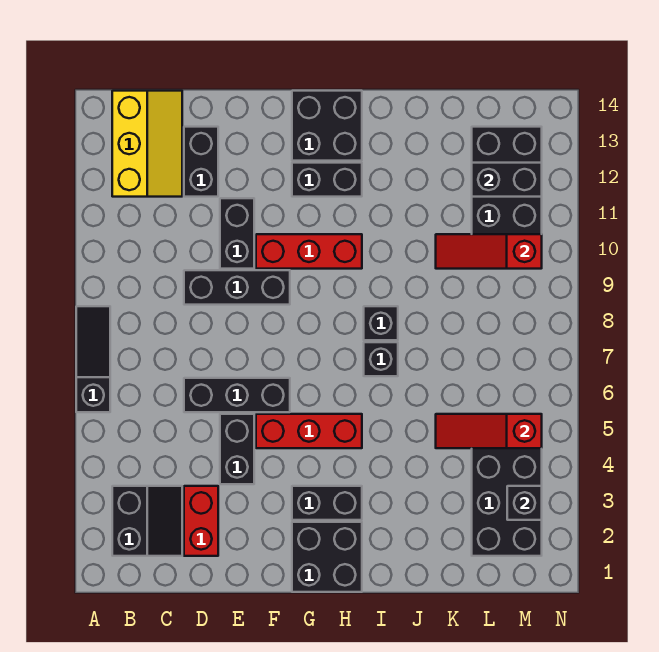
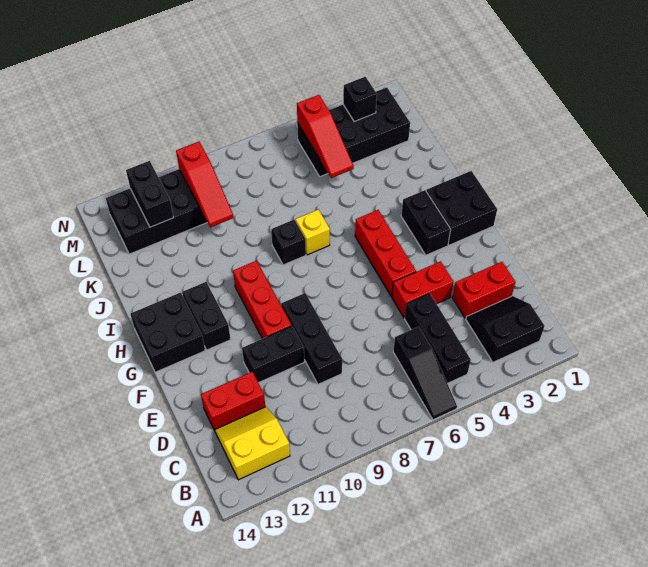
black slope A6:A8 level 1 top 6 -> black slope A6:C6 level 1 top C
yellow slope B12:C14 level 1 top B -> yellow slope B12:C13 level 1 top B
black brick D6:F6 level 1 -> black brick B5:D5 level 1
black brick D12:D13 level 1 -> red brick D12:D13 level 1
black brick E4:E5 level 1 -> red brick E4:E5 level 1
black brick I7 level 1 -> yellow brick I7 level 1

